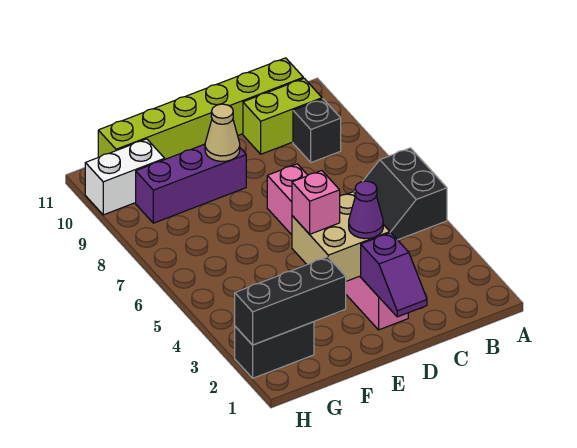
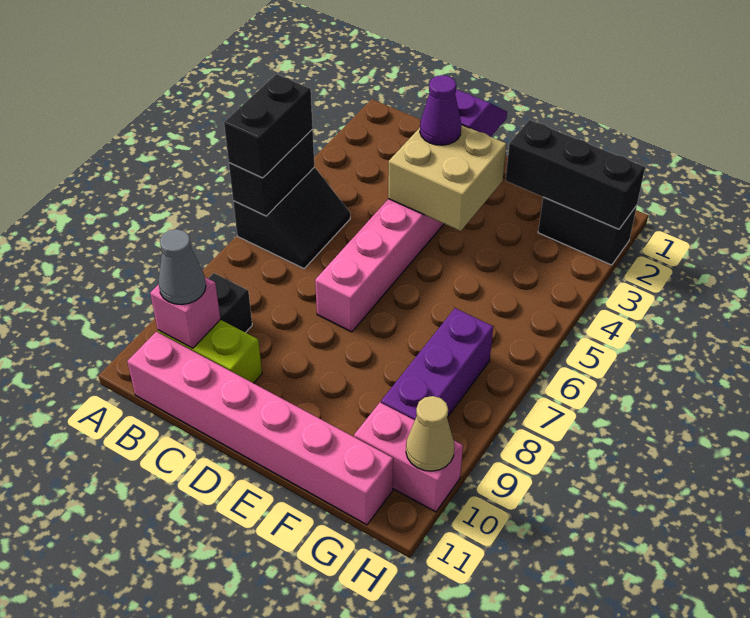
none -> black brick A5:A6 level 2
none -> black brick A5:A6 level 3
none -> grey cone B10 level 3
lime brick B11:G11 level 1 -> pink brick B11:G11 level 1
pink brick E4 level 3 -> pink brick B10 level 2
purple brick E9:G9 level 1 -> purple brick G7:G9 level 1
tan cone E9 level 2 -> tan cone H10 level 2
white brick G10:H10 level 1 -> pink brick G10:H10 level 1

